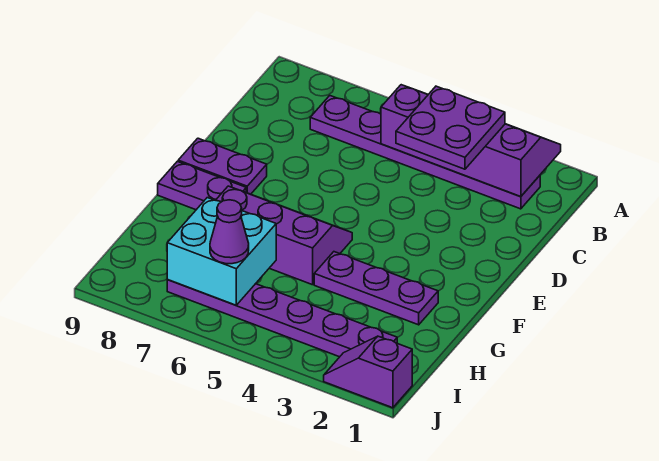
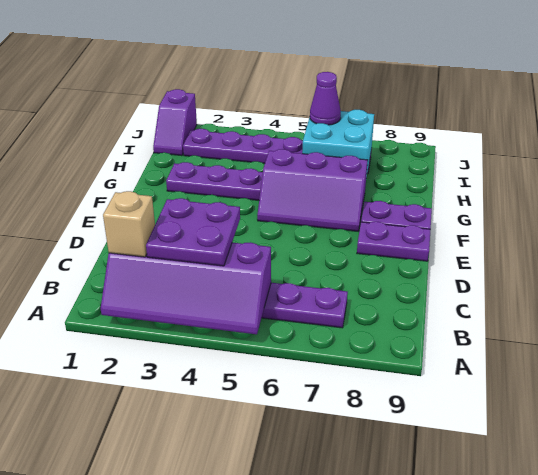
none -> tan brick B2 level 3
purple slope J1:J2 level 1 top 1 -> purple slope I1:J1 level 1 top J

